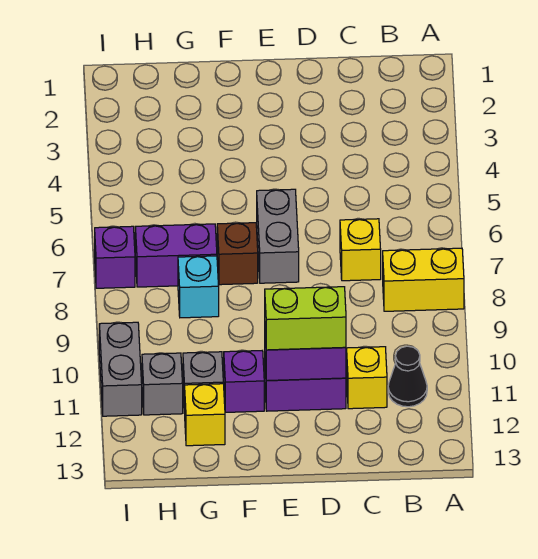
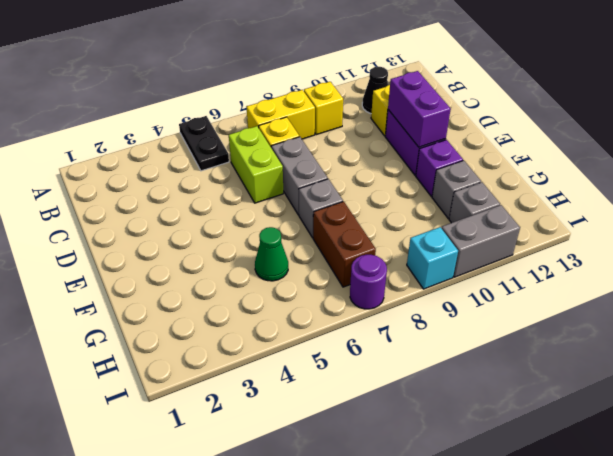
none -> black plate A5:B5 level 1
yellow brick A8:B8 level 1 -> yellow brick B7:B8 level 1
lime brick D11:E11 level 3 -> lime brick C6:D6 level 1
grey brick E6:E7 level 1 -> grey brick D7:E7 level 1
brown brick F7 level 1 -> grey brick F7 level 1
none -> green cone G5 level 1
purple brick G7:H7 level 1 -> brown brick G7:H7 level 1
cyan brick G8 level 1 -> cyan brick I9 level 1
yellow brick G12 level 1 -> yellow brick B9 level 1
purple brick I7 level 1 -> purple round brick I7 level 1

